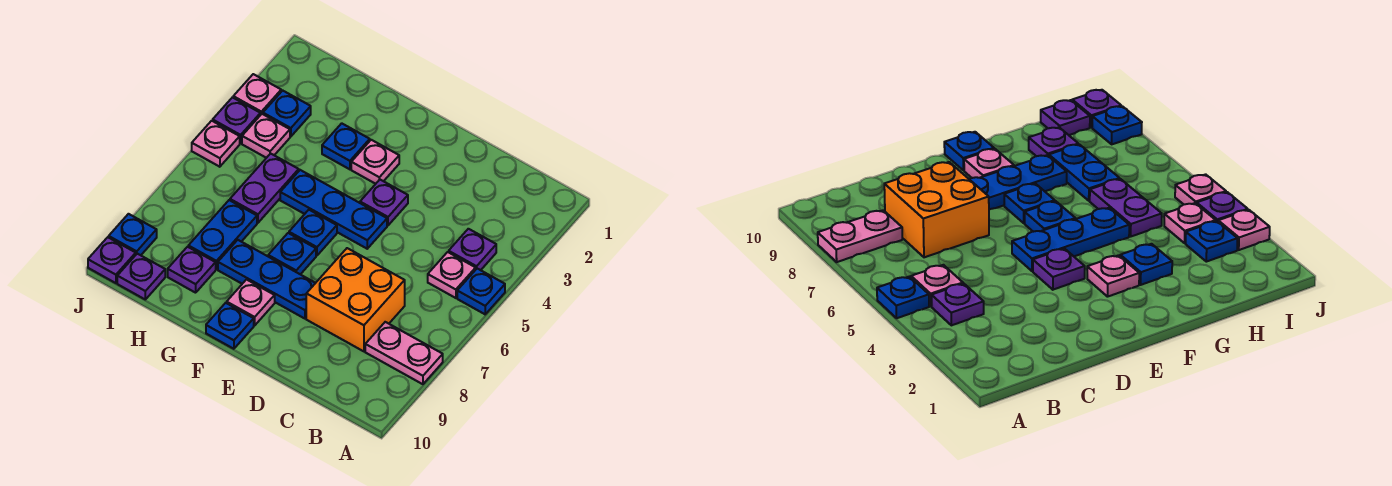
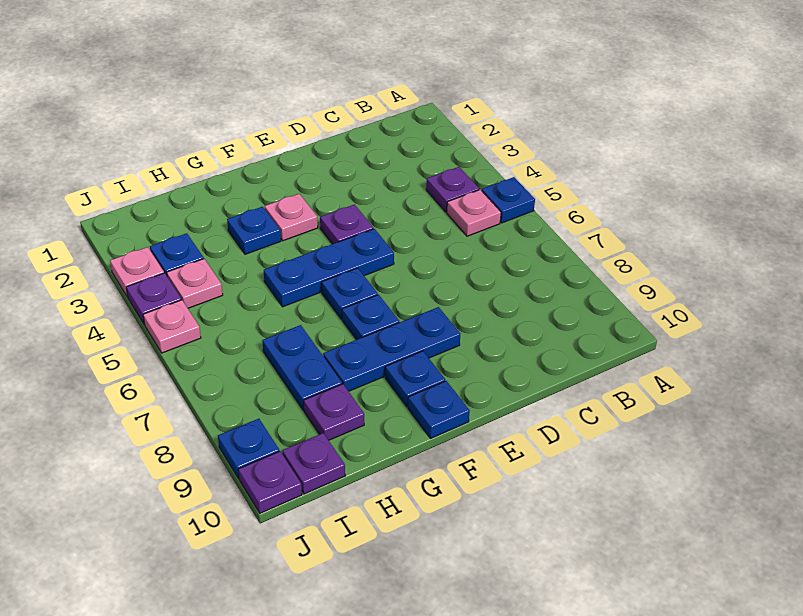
pink plate A8:B8 level 1 -> none
orange brick C7:D8 level 1 -> none
pink plate F9 level 1 -> blue plate F9 level 1
purple plate H5:H6 level 1 -> none

